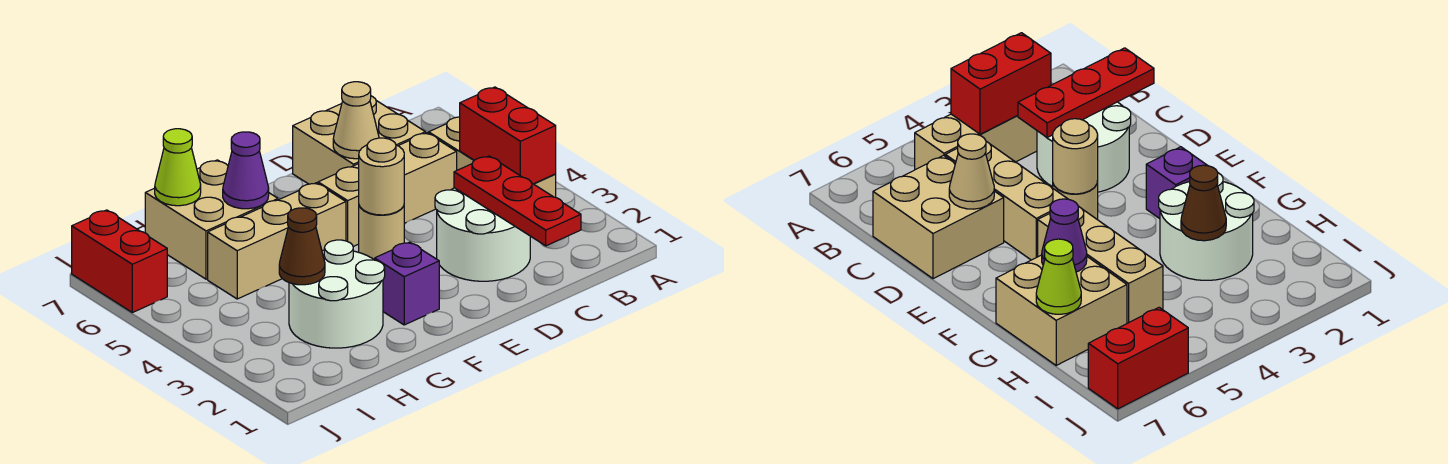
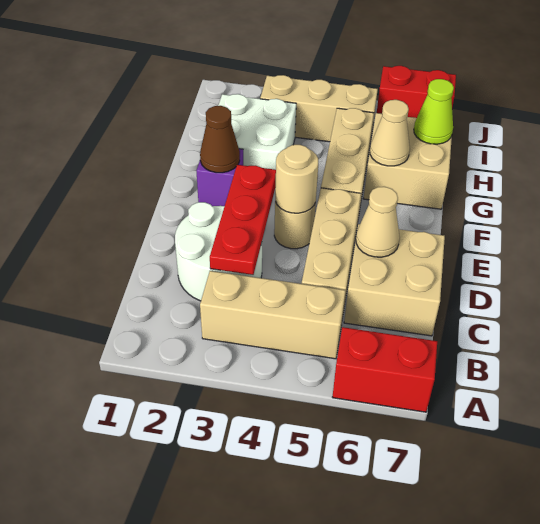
red brick B3:B4 level 2 -> red brick A6:A7 level 1
red plate C1:C3 level 2 -> red plate C3:E3 level 2
white round brick G2:H3 level 1 -> white brick G2:H3 level 1
purple cone G6 level 2 -> tan cone G6 level 2
brown cone H3 level 2 -> brown cone F2 level 2
none -> tan brick I3:I5 level 1

